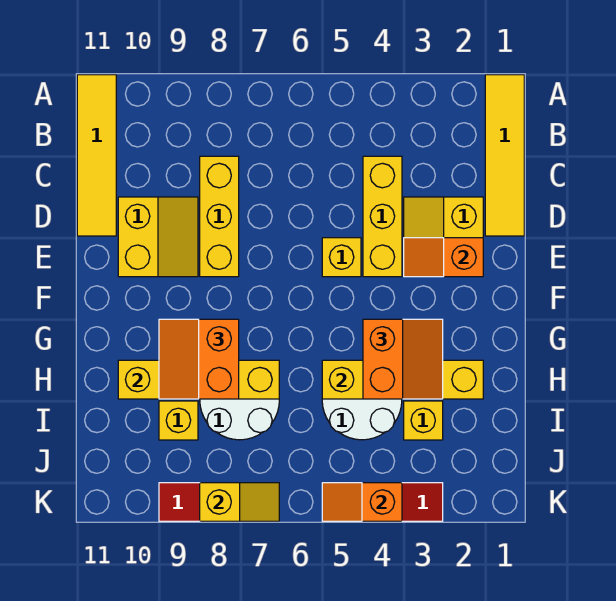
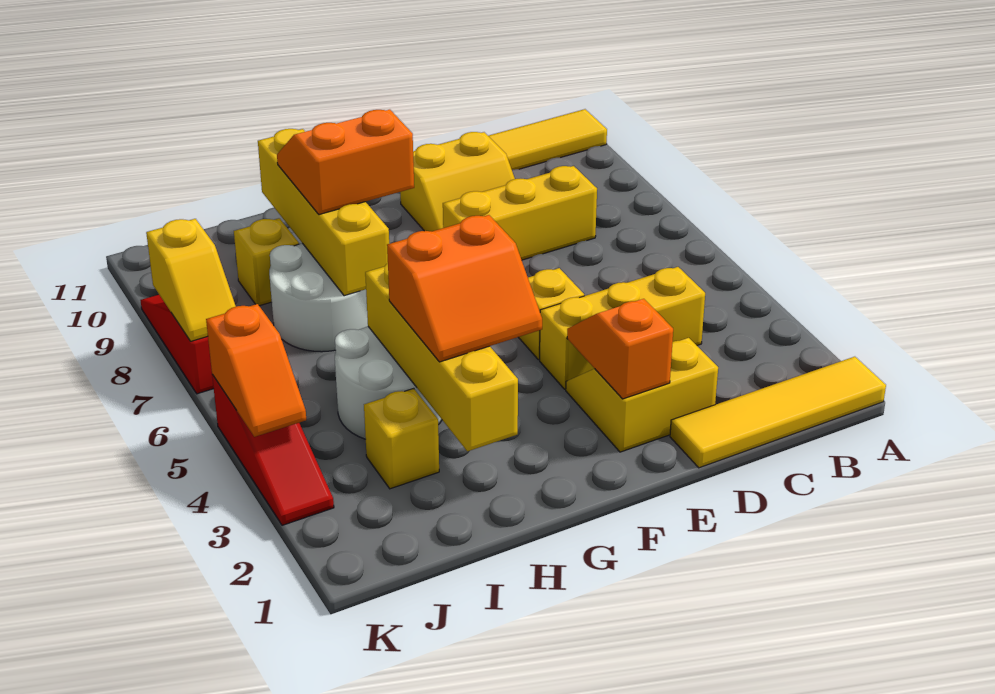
orange slope K4:K5 level 2 top 4 -> orange slope K4:K5 level 2 top 5

